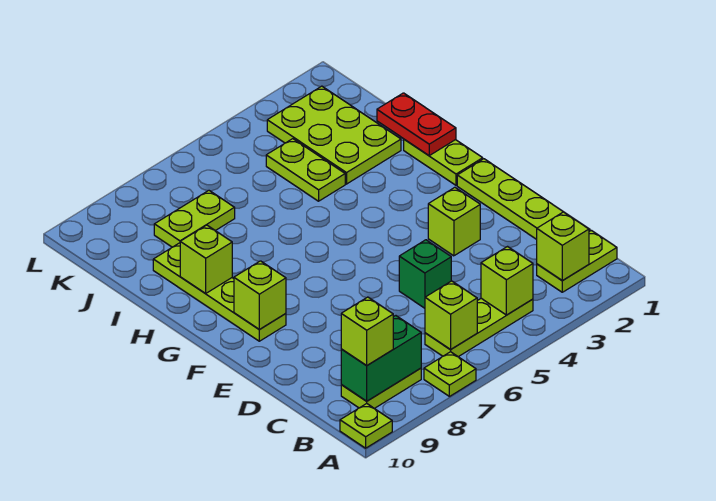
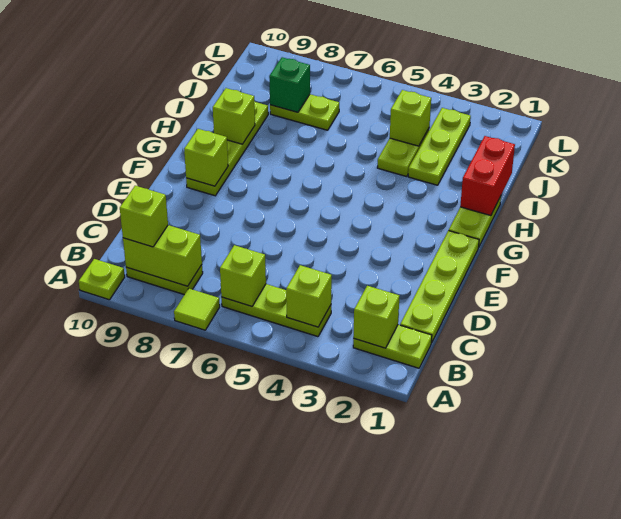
lime plate A7 level 1 -> lime tile A7 level 1
green brick B8:B9 level 2 -> lime brick B8:B9 level 2
green brick D5 level 1 -> green brick J8 level 2
lime brick E3 level 1 -> lime brick J4 level 2
red plate H1:I1 level 2 -> red brick H1:I1 level 2
lime plate I2:K3 level 1 -> lime plate I3:K3 level 1

